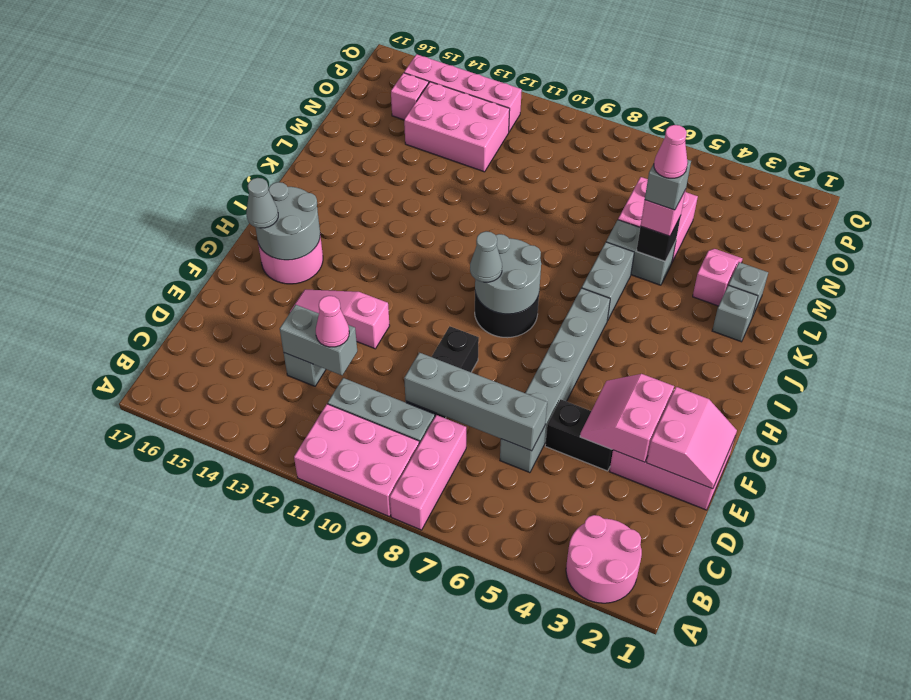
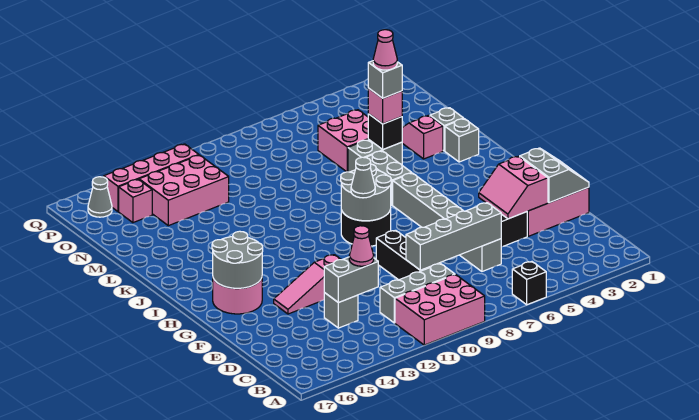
pink round brick A2:B3 level 1 -> none
none -> black brick A6 level 1
pink brick A8:C8 level 1 -> none
pink slope E1:F2 level 2 top 2 -> grey slope E1:F2 level 2 top 2
grey cone G16 level 3 -> grey cone P16 level 1

